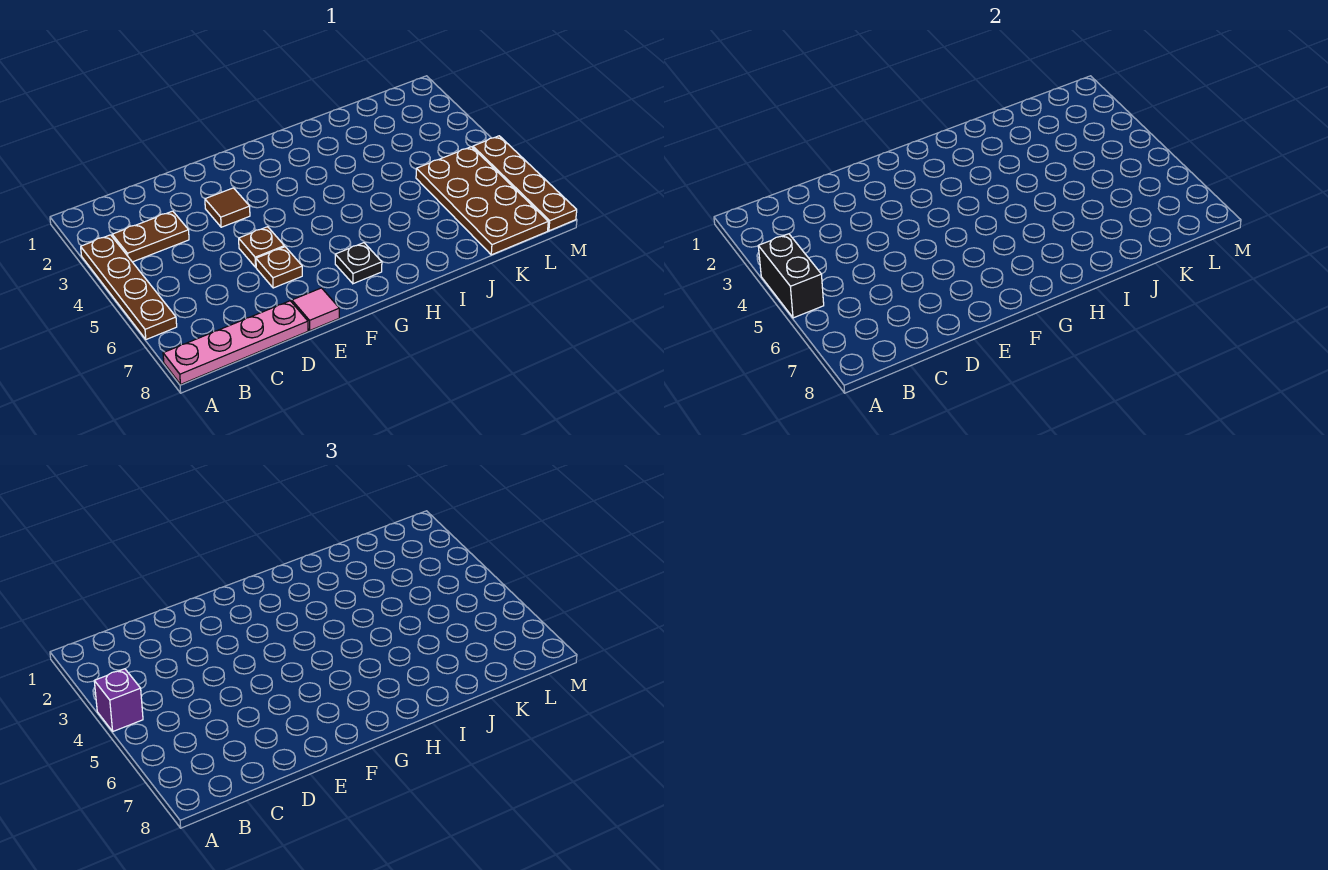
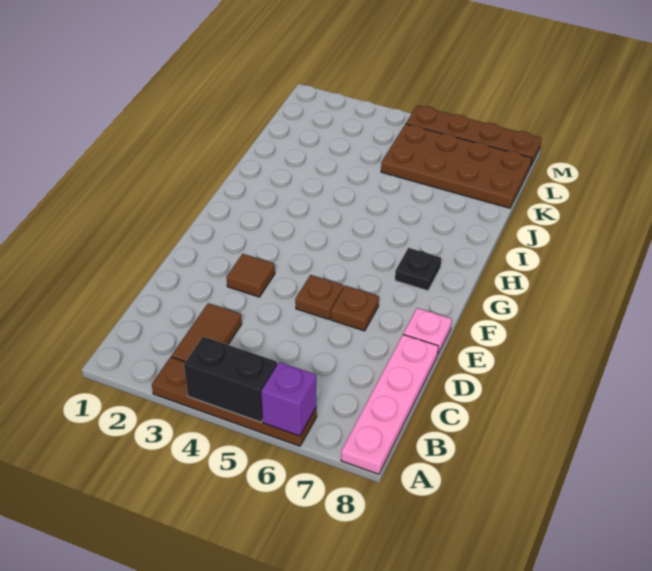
purple brick A4 level 3 -> purple brick A6 level 2
brown plate B3:C3 level 1 -> brown tile B3:C3 level 1
pink tile E8 level 1 -> pink plate E8 level 1

